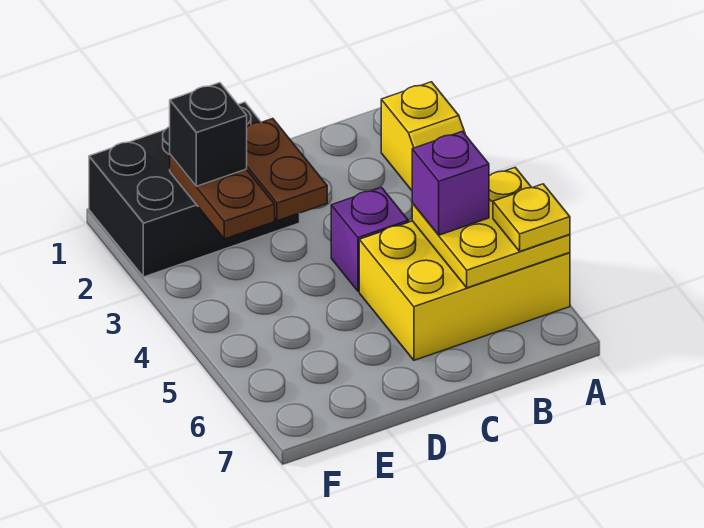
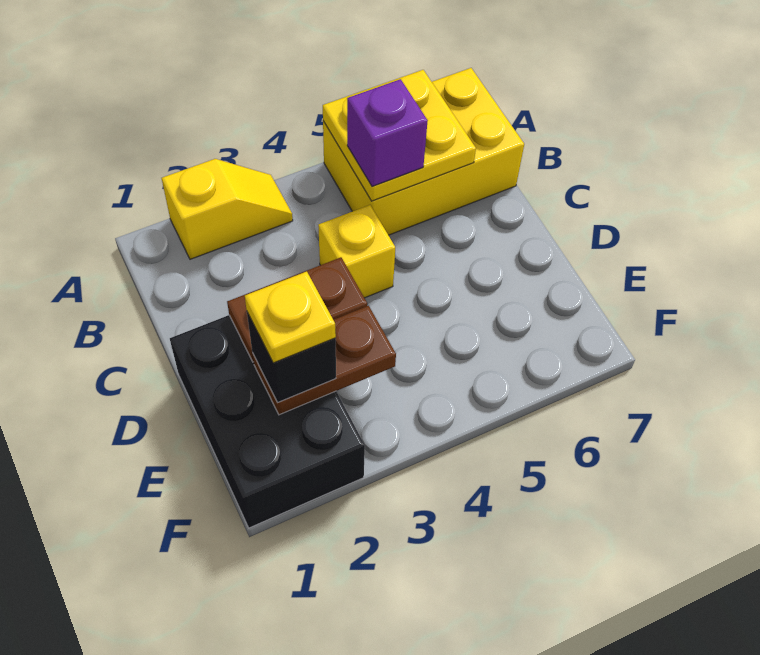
yellow brick A5:C6 level 1 -> yellow brick A5:B7 level 1
yellow plate A6 level 3 -> yellow plate E2 level 4
purple brick C4 level 1 -> yellow brick C4 level 1

